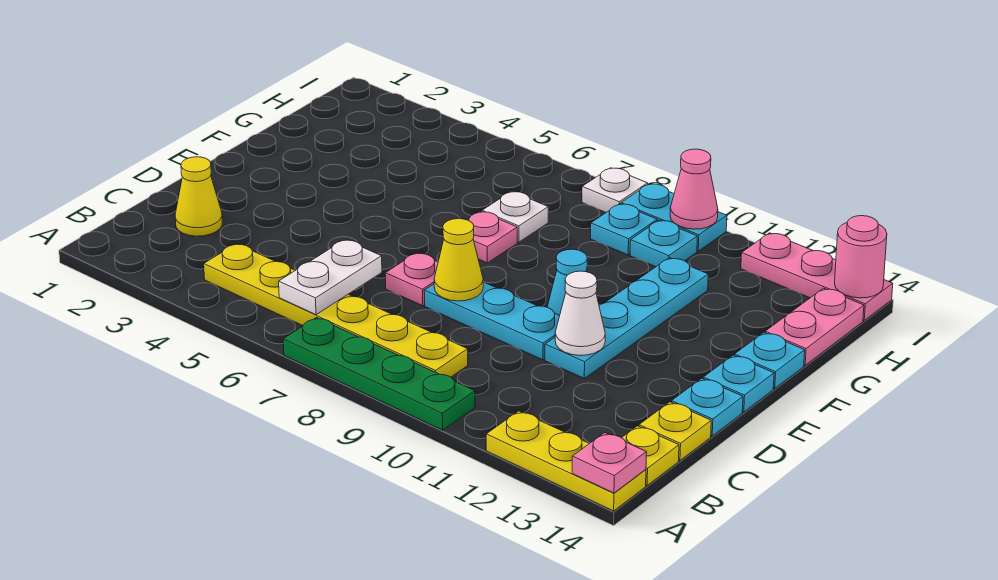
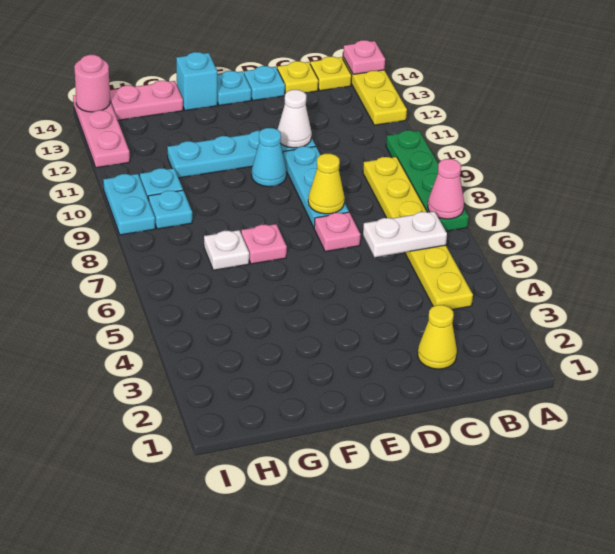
cyan plate F14 level 1 -> cyan brick F14 level 1
white plate I8 level 1 -> none
pink cone I10 level 2 -> pink cone A7 level 2

